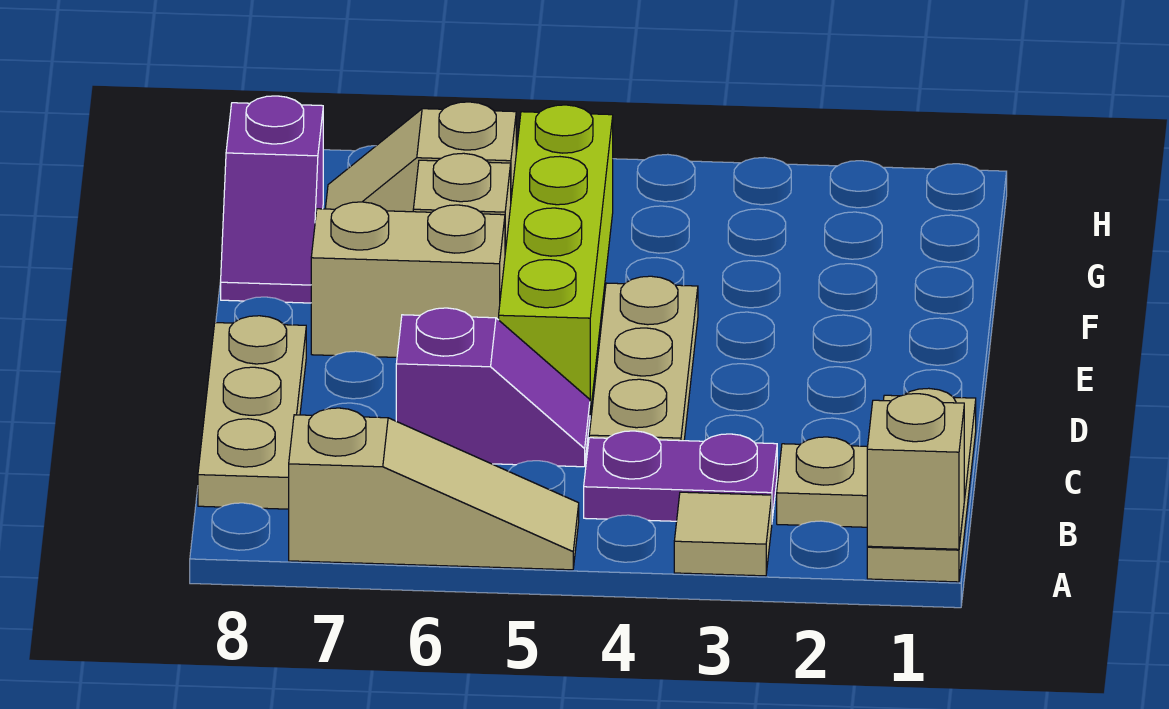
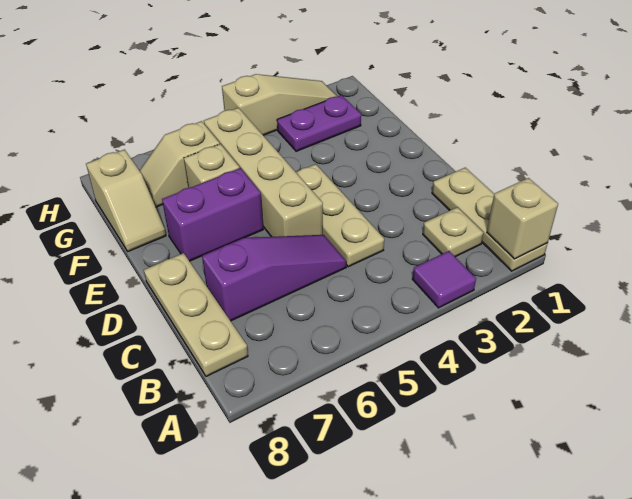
tan tile A3 level 1 -> purple tile A3 level 1
tan slope A5:A7 level 1 top 7 -> tan slope H2:H4 level 1 top 4
purple plate B3:B4 level 1 -> purple plate G2:G3 level 1
purple slope C5:C6 level 1 top 6 -> purple slope C5:C7 level 1 top 7
lime brick D5:G5 level 1 -> tan brick D5:G5 level 1
tan brick E6:E7 level 1 -> purple brick E6:E7 level 1
purple slope F8:G8 level 1 top G -> tan slope F8:G8 level 1 top G

